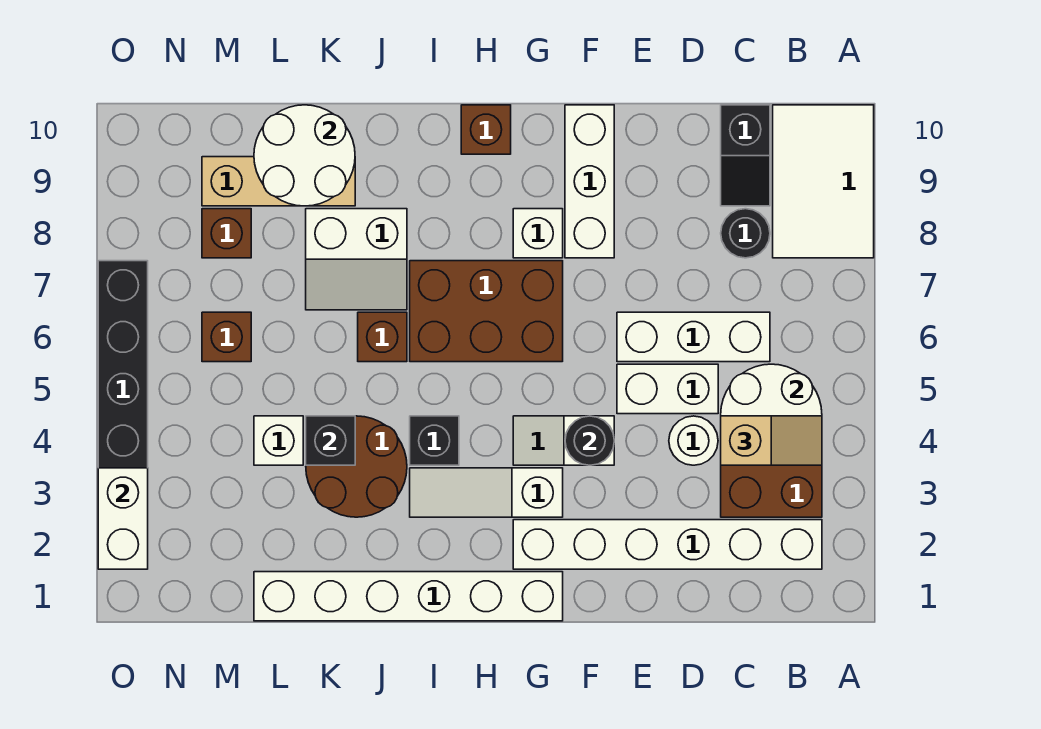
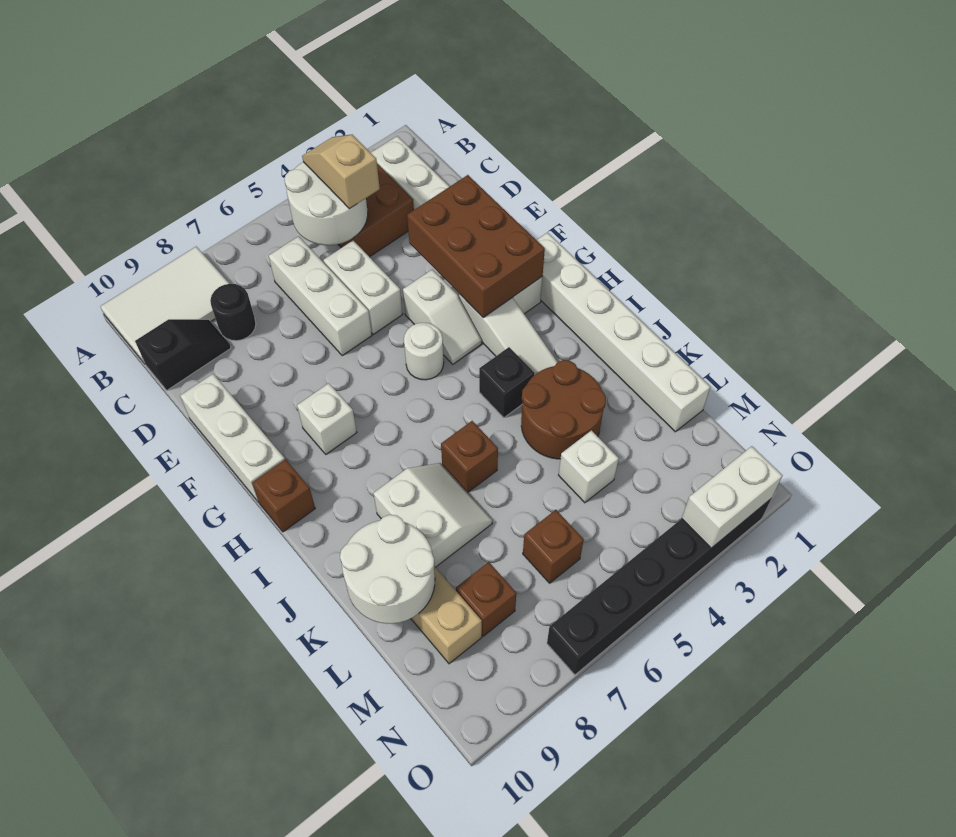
white round brick D4 level 1 -> white round brick G5 level 1
black round brick F4 level 2 -> none
white brick F8:F10 level 1 -> white brick E10:G10 level 1
brown brick G6:I7 level 1 -> brown brick E2:G3 level 2
black brick K4 level 2 -> none

